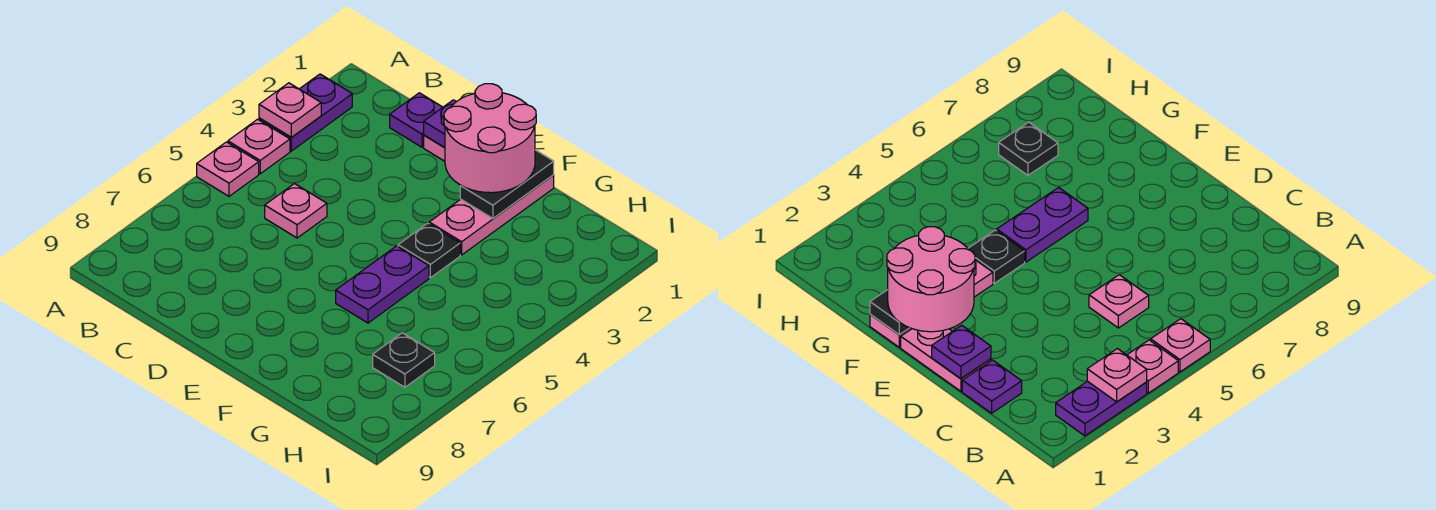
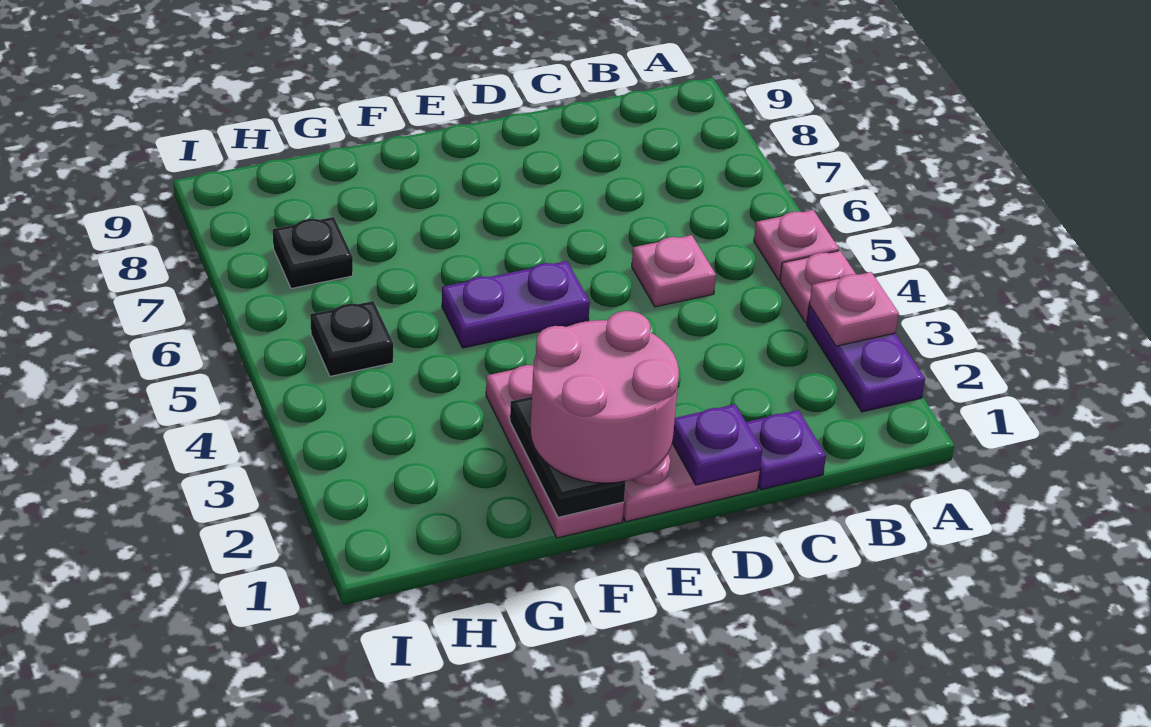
black plate F4 level 1 -> black plate H5 level 1
purple plate F5:F6 level 1 -> purple plate E5:F5 level 1

